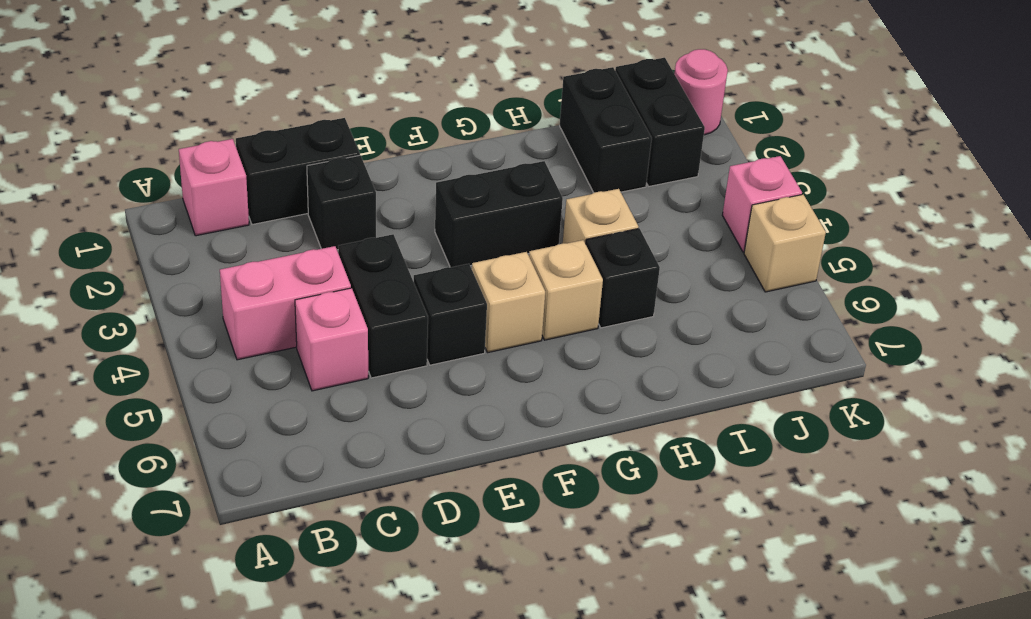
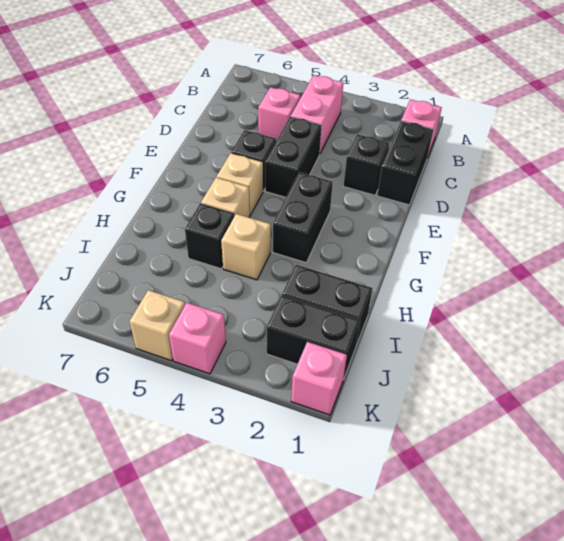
black brick D4:D5 level 1 -> black brick D4:E4 level 1
pink round brick K1 level 1 -> pink brick K1 level 1

